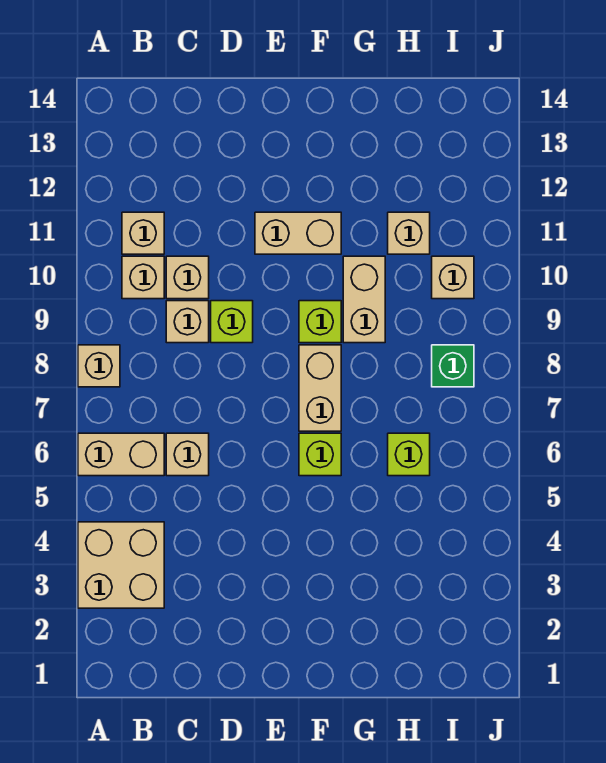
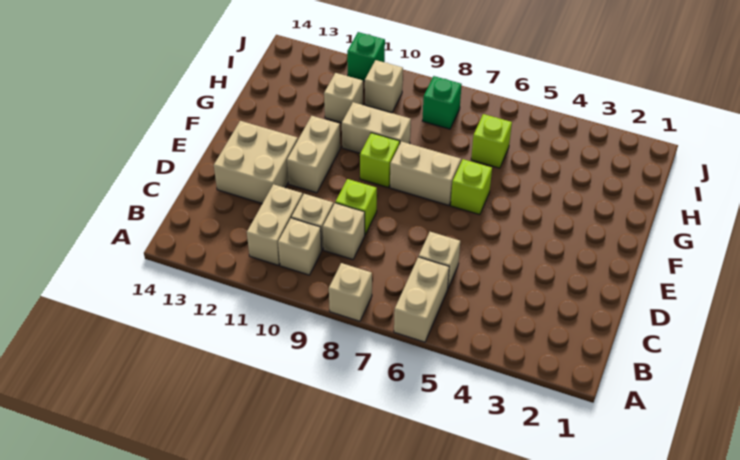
tan brick A3:B4 level 1 -> tan brick D12:E13 level 1
tan brick B11 level 1 -> tan brick B11:C11 level 1
none -> green brick J11 level 1

